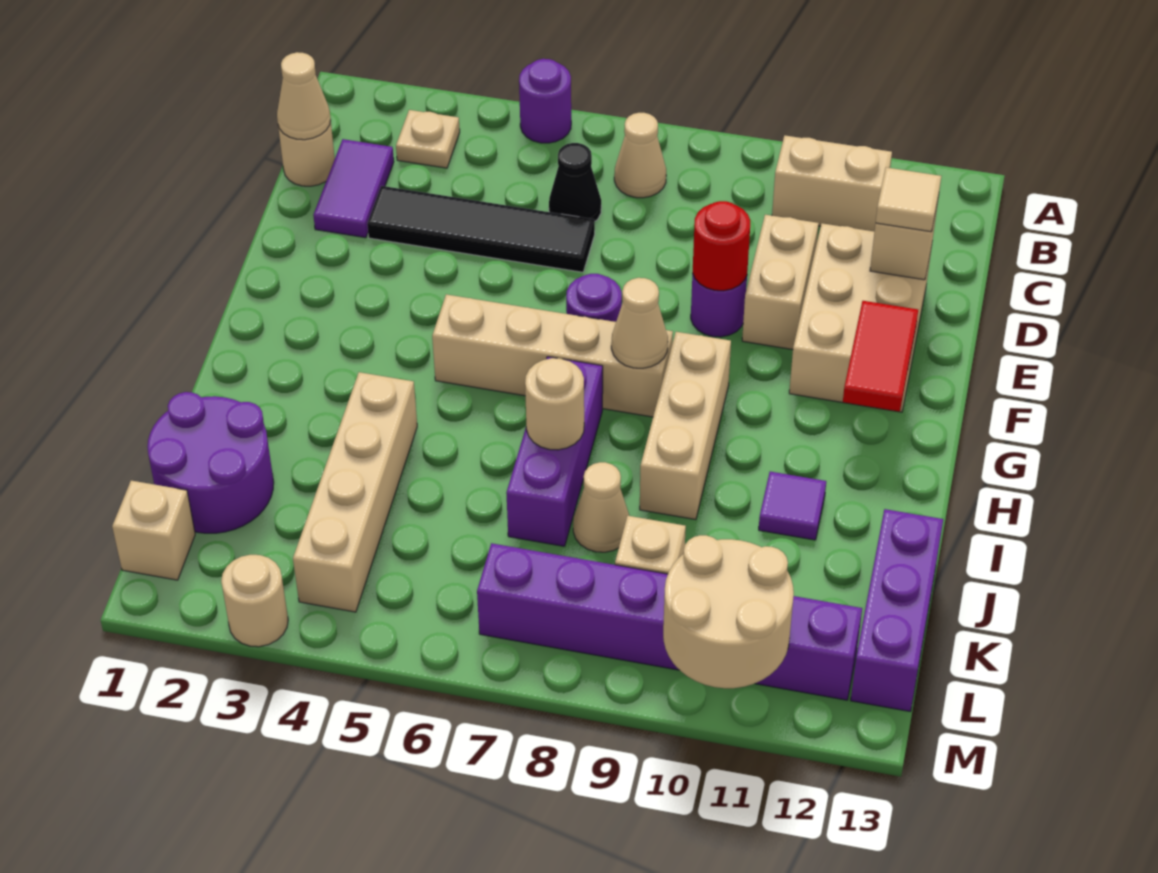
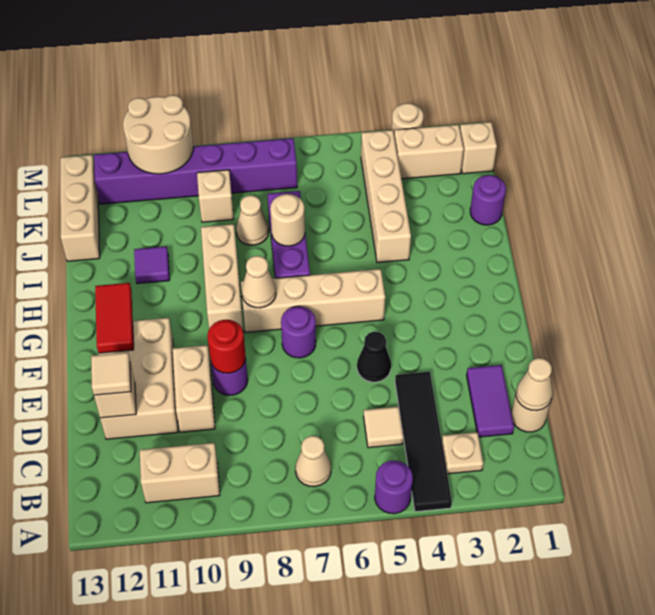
none -> tan tile C5 level 1
black cone C6 level 1 -> black cone E5 level 1
black tile D3:D6 level 1 -> black tile A4:D4 level 1
purple round brick J1:K2 level 1 -> purple round brick J1 level 1
purple brick J13:L13 level 1 -> tan brick J13:L13 level 1
none -> tan brick L2:L3 level 1

